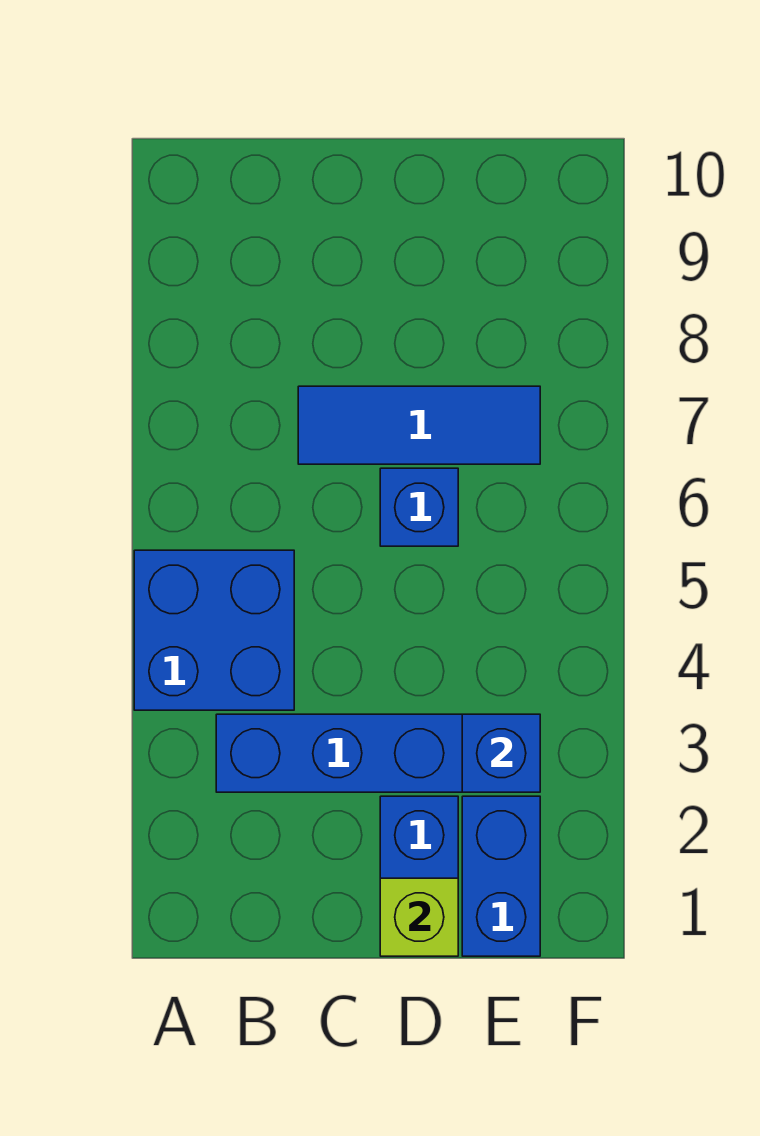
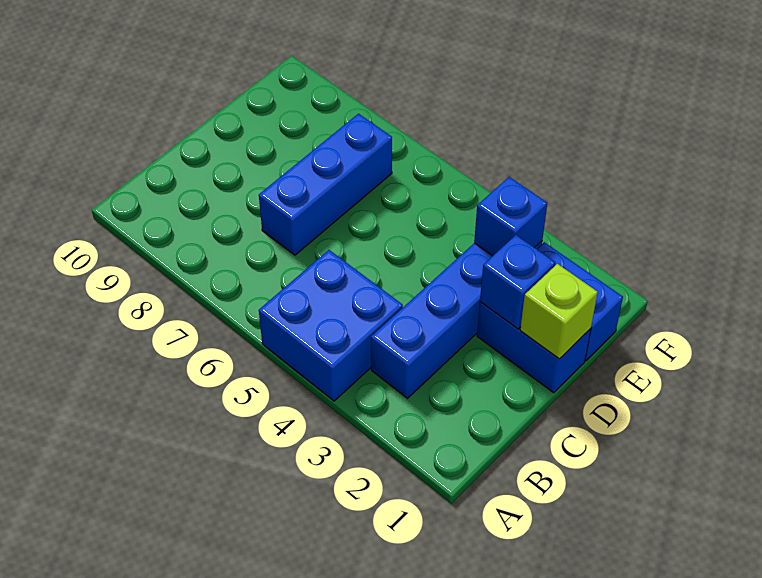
blue tile C7:E7 level 1 -> blue brick C7:E7 level 1
blue brick D6 level 1 -> blue brick D2 level 2

